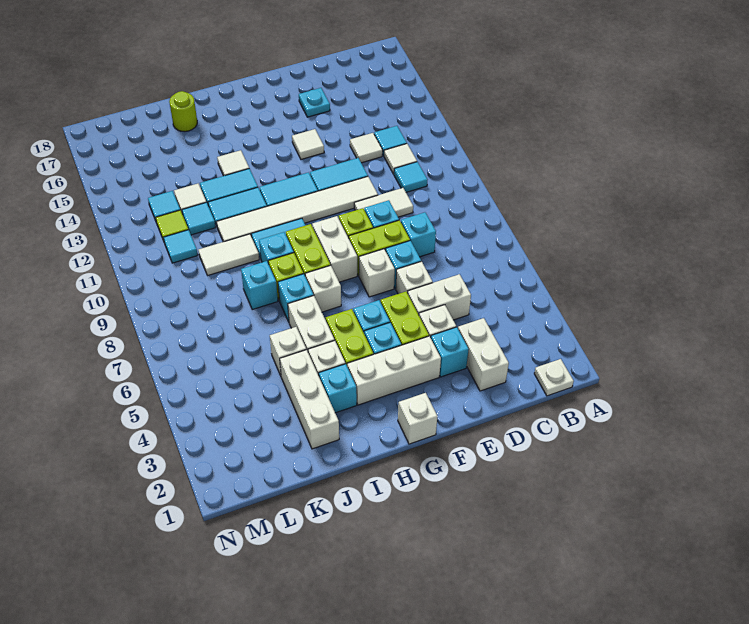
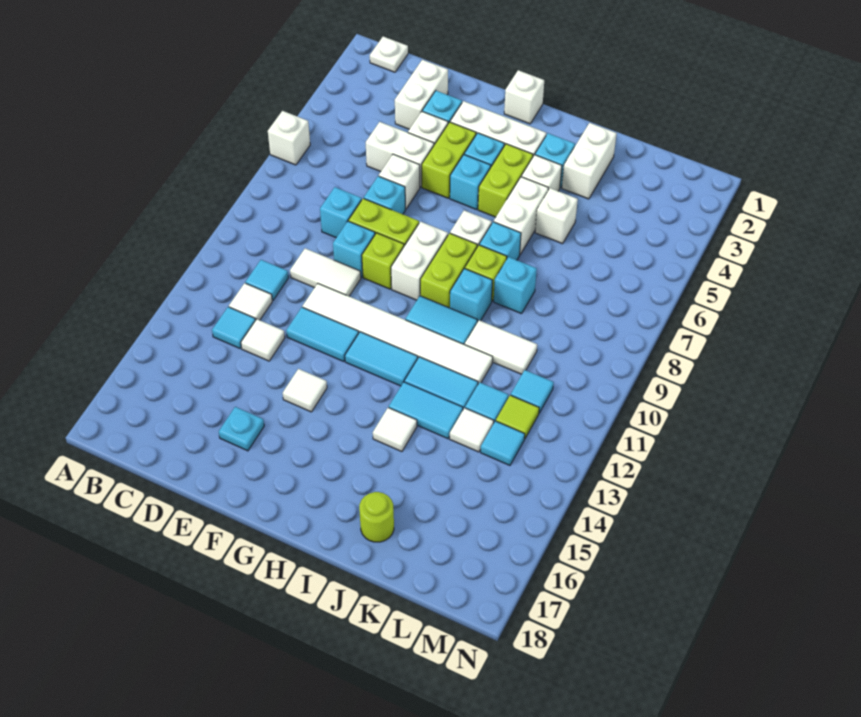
white brick F7 level 1 -> white brick A6 level 1
white brick J2:J4 level 1 -> white brick J2:J3 level 1

